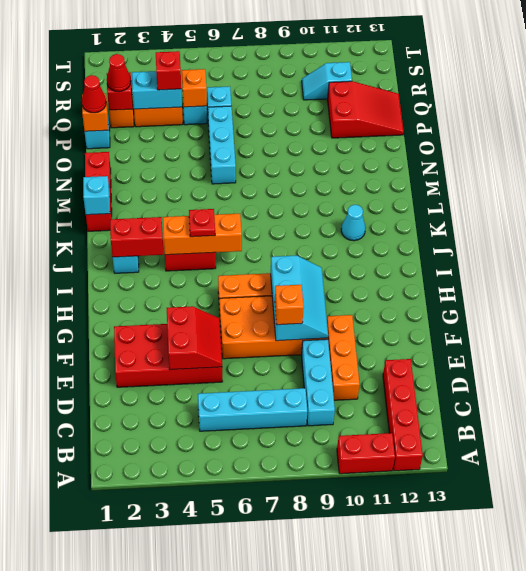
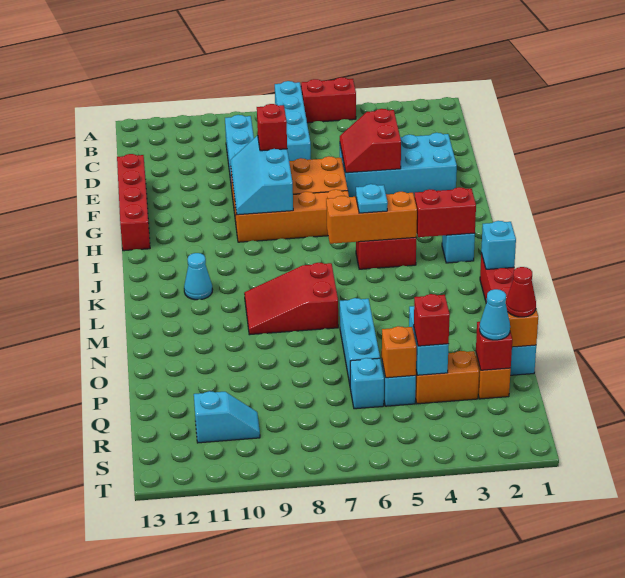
red brick A10:A11 level 1 -> red brick A5:A6 level 1
red brick A12:D12 level 1 -> red brick E13:H13 level 1
cyan brick C5:C8 level 1 -> cyan brick A7:D7 level 1
orange brick D10:F10 level 1 -> none
red brick E2:F5 level 1 -> cyan brick E2:F5 level 1
orange brick F8 level 3 -> red brick F8 level 3
red plate J5 level 3 -> cyan plate J5 level 3
red slope P11:Q13 level 1 top 11 -> red slope L7:M9 level 1 top 7
red cone Q2 level 3 -> cyan cone Q2 level 3
cyan brick Q3:Q4 level 2 -> cyan brick P4:Q4 level 2

